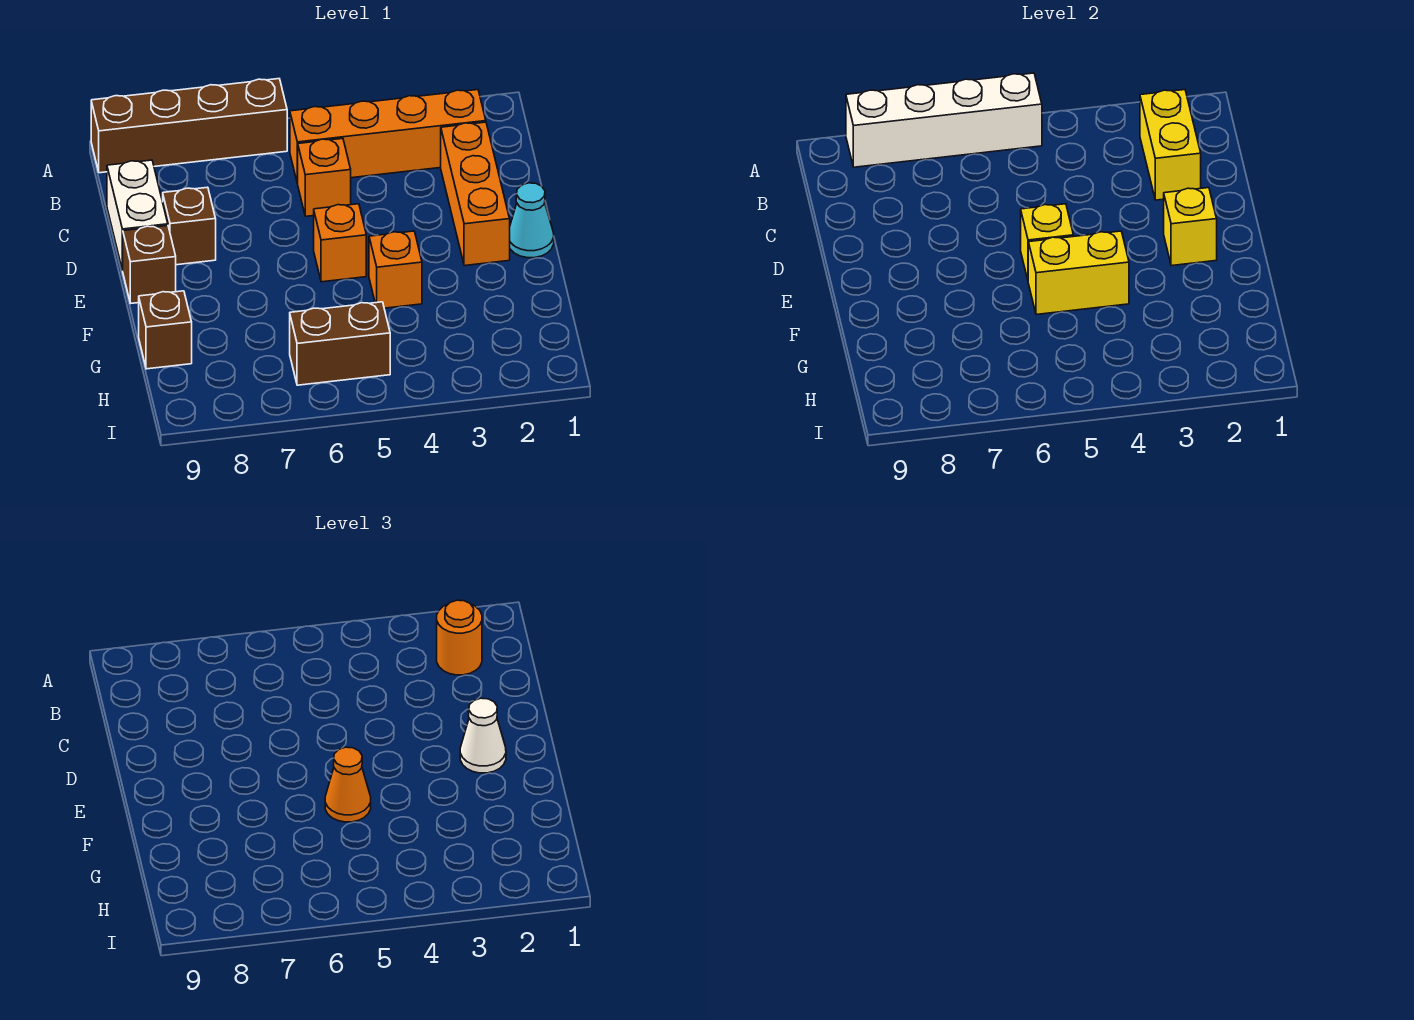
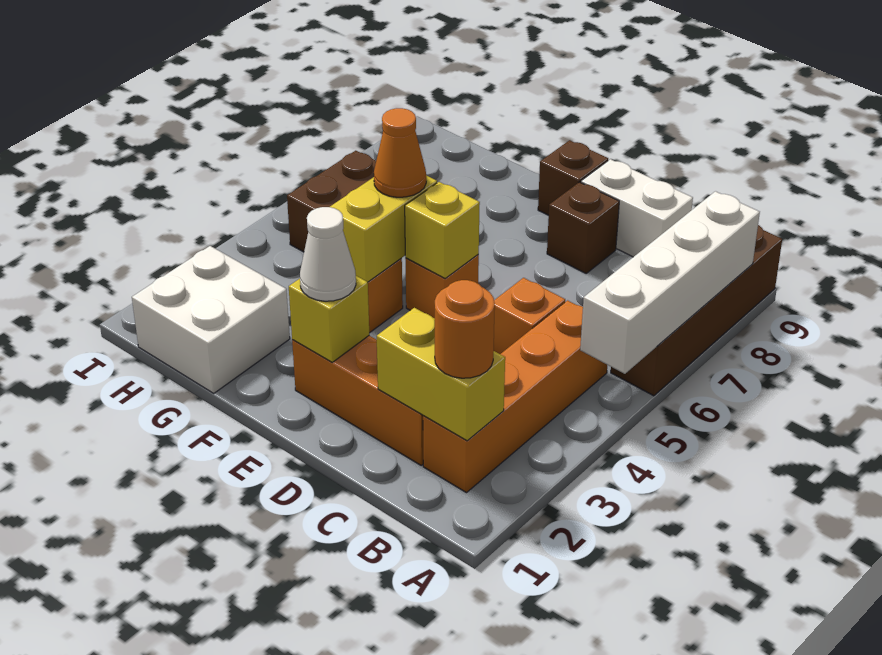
cyan cone E1 level 1 -> none
none -> white brick G1:H2 level 1
brown brick G9 level 1 -> none

